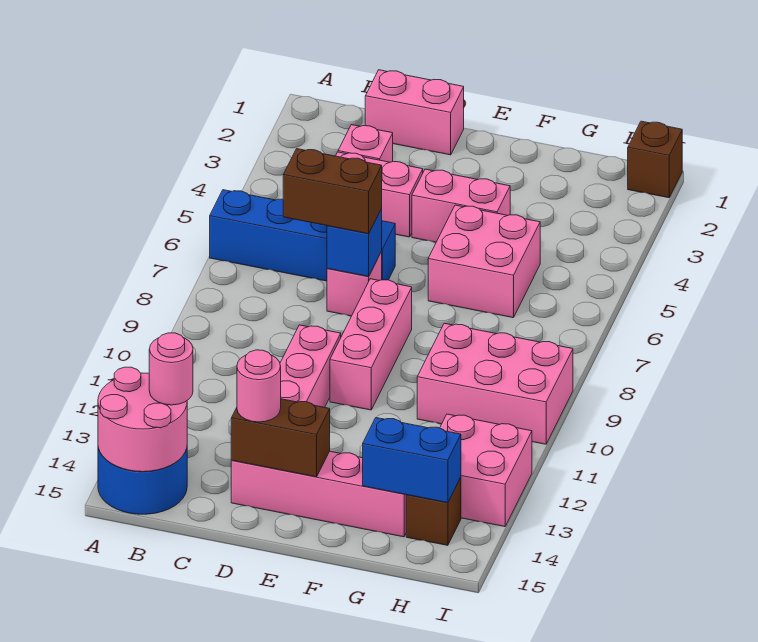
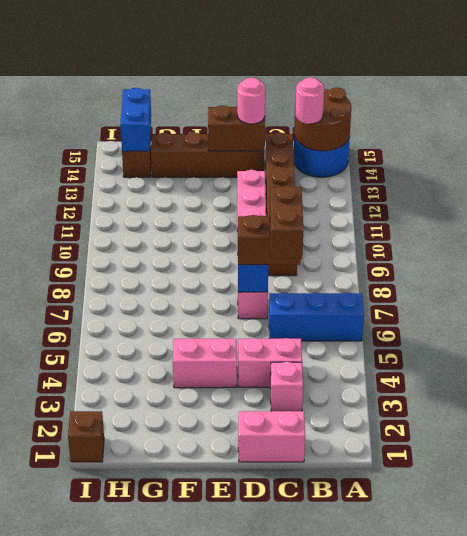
blue brick A6:D6 level 1 -> blue brick A6:C6 level 1
pink round brick A14:B15 level 2 -> brown round brick A14:B15 level 2
none -> brown brick C6:C7 level 4
none -> brown brick C9:C14 level 1
pink brick D14:G14 level 1 -> brown brick D14:G14 level 1
pink brick E8:E10 level 1 -> none
pink brick F5:G6 level 1 -> none
pink brick G9:I10 level 1 -> none
blue brick G14:H14 level 2 -> blue brick H14:H15 level 2
pink brick H12:I13 level 1 -> none

